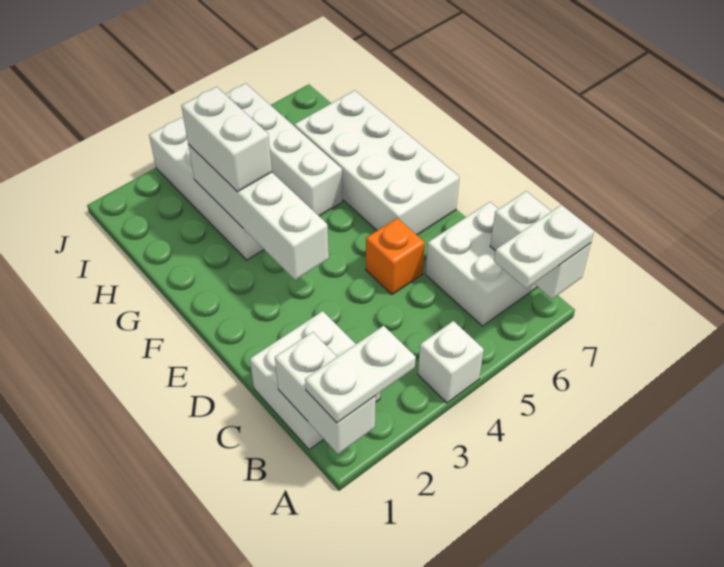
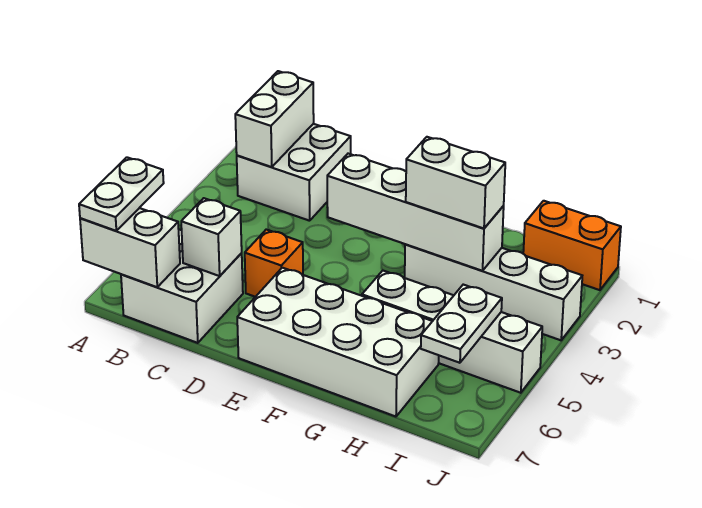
white brick A1:B1 level 2 -> white brick B1:B2 level 2
white plate A1:A2 level 3 -> white plate I5:I6 level 2
white brick A4 level 1 -> white brick C6 level 2
none -> orange brick I1:J1 level 1

